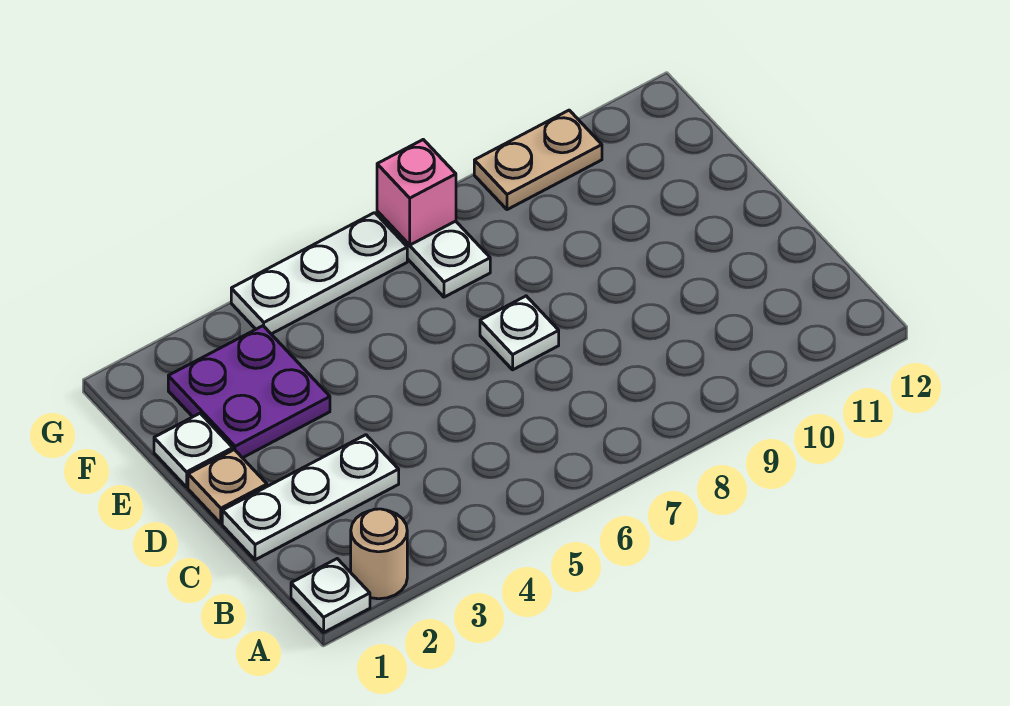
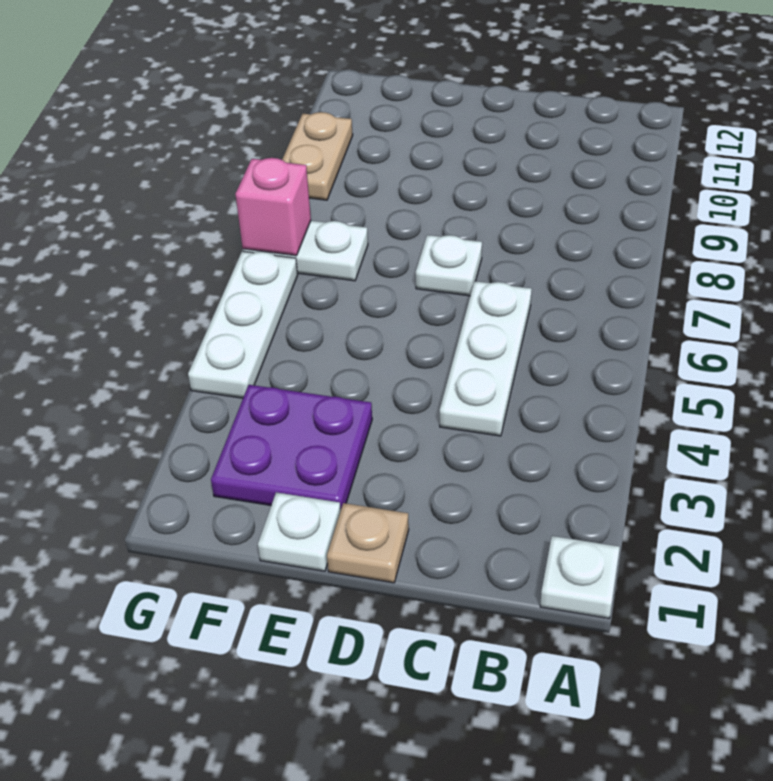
tan round brick A2 level 1 -> none
white plate C1:C3 level 1 -> white plate C4:C6 level 1

